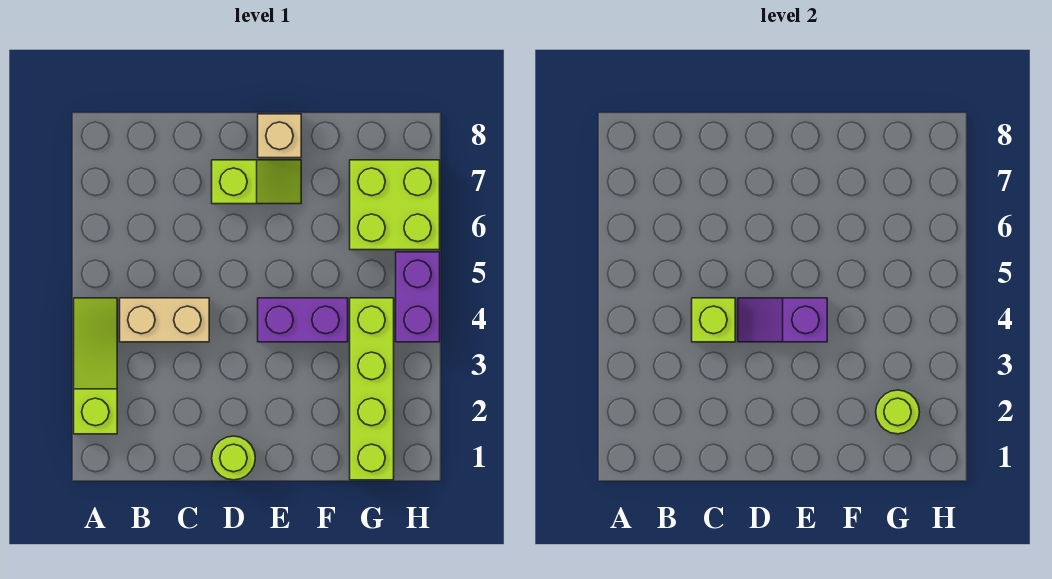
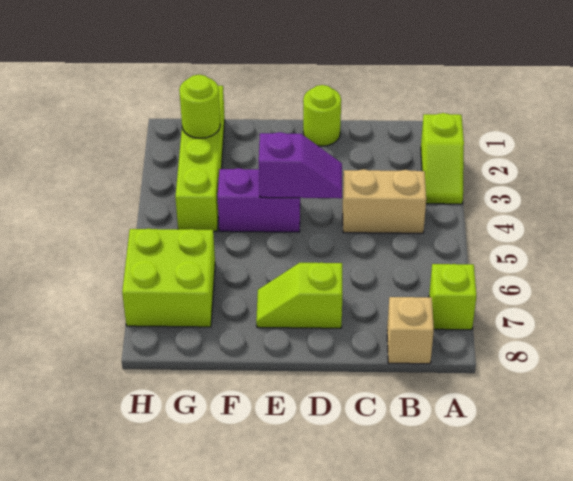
lime slope A2:A4 level 1 top 2 -> lime slope A2:A3 level 1 top 2
lime brick C4 level 2 -> lime brick A7 level 1
tan brick E8 level 1 -> tan brick B8 level 1
purple brick H4:H5 level 1 -> none

